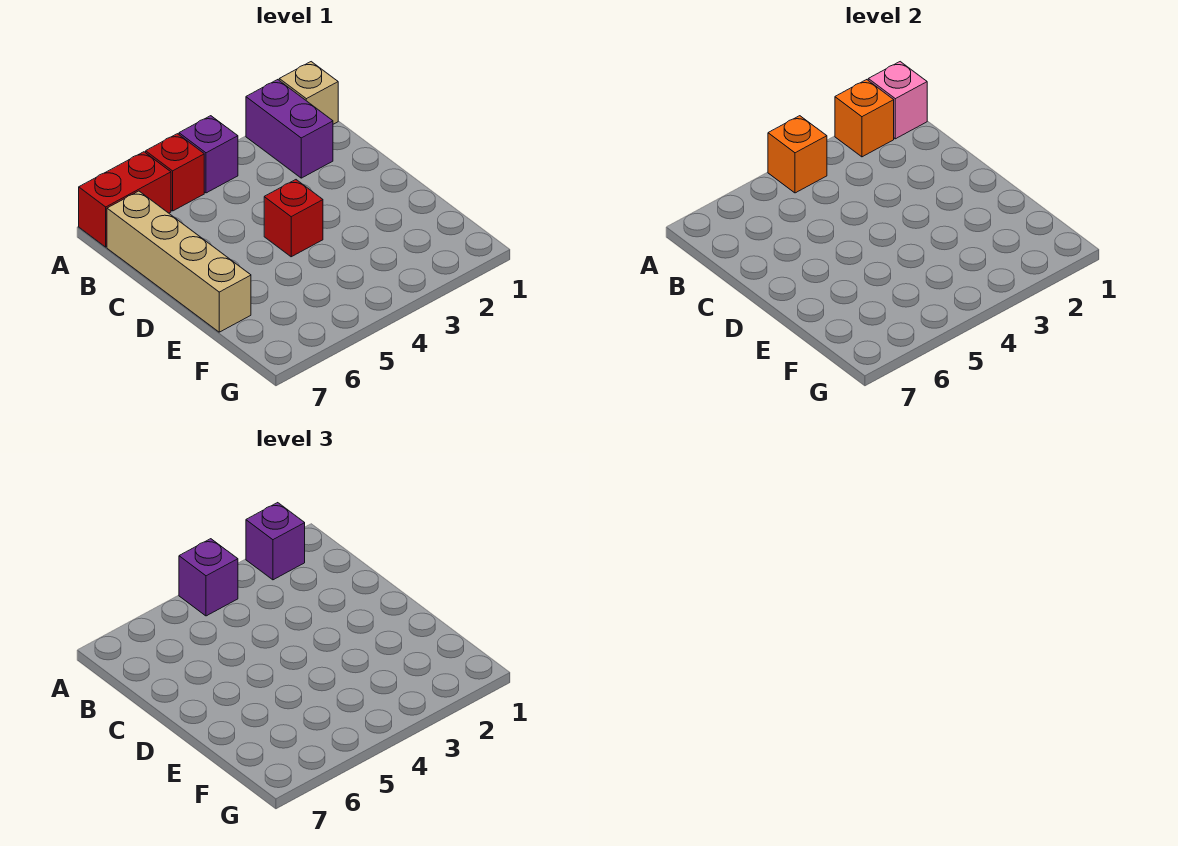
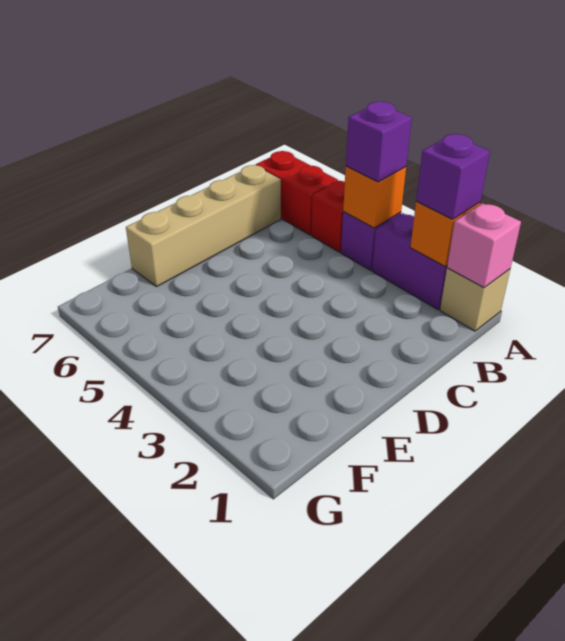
purple brick A2:B2 level 1 -> purple brick A2:A3 level 1
red brick D4 level 1 -> none

